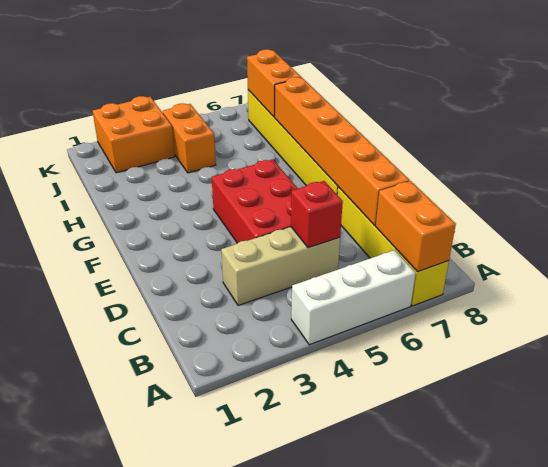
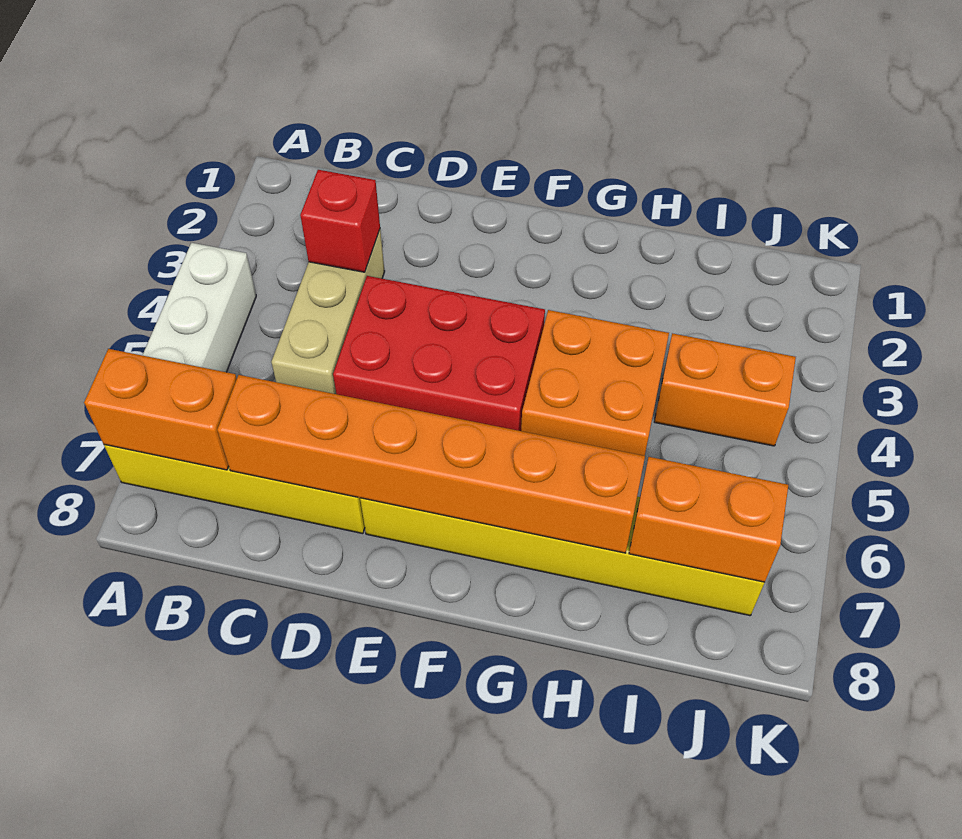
red brick C5 level 2 -> red brick C3 level 2
orange brick J2:K3 level 1 -> orange brick G4:H5 level 1

